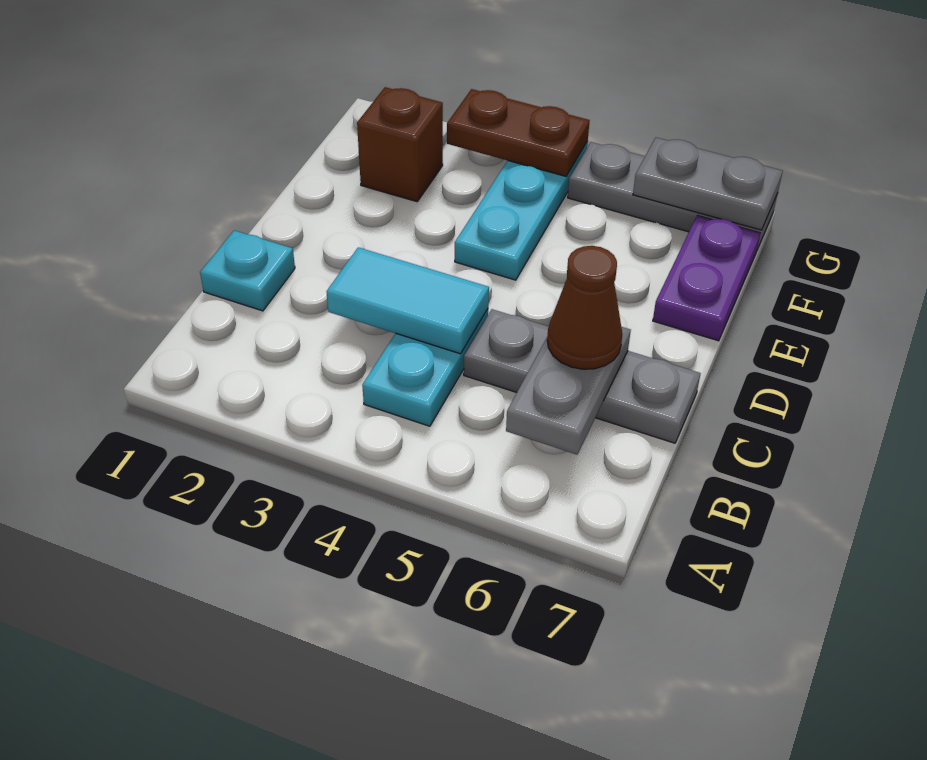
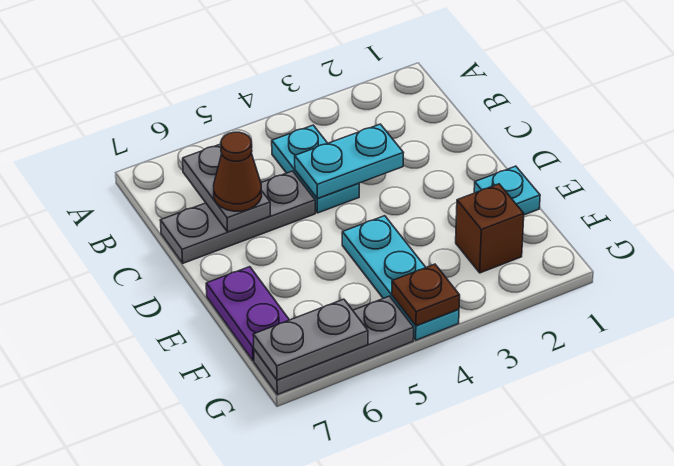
cyan plate C1 level 1 -> cyan plate E1 level 1
cyan tile C3:C4 level 2 -> cyan plate C3:C4 level 2
brown plate G3:G4 level 2 -> brown plate G4 level 2

